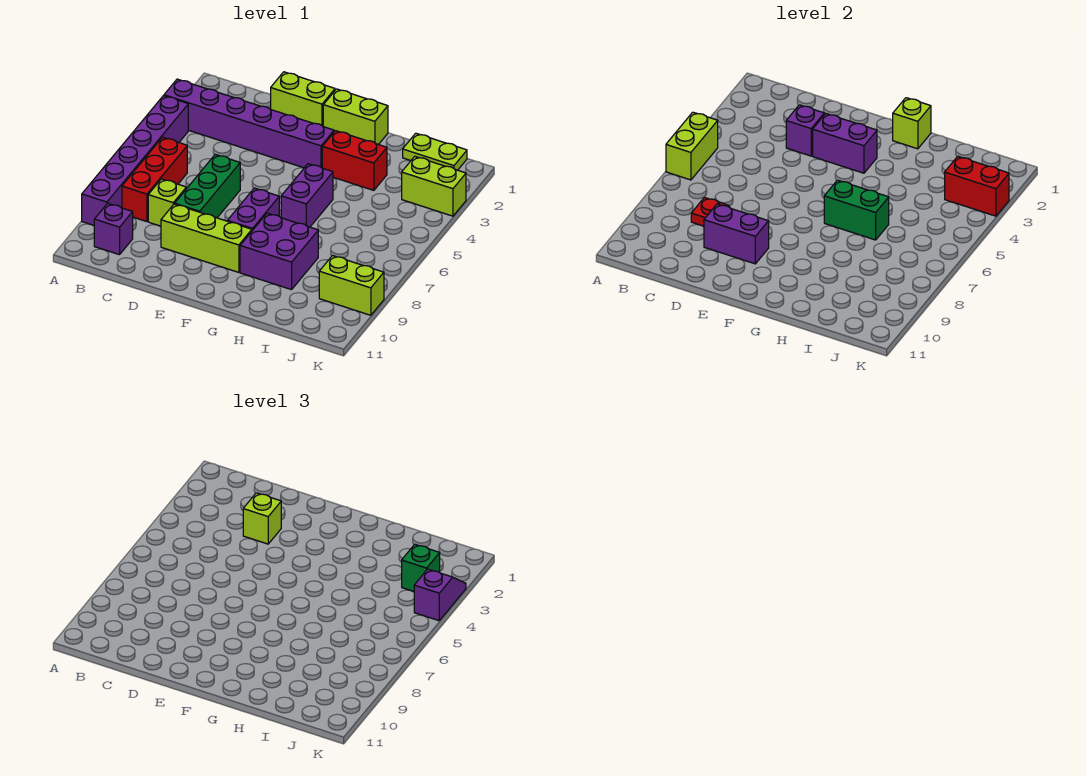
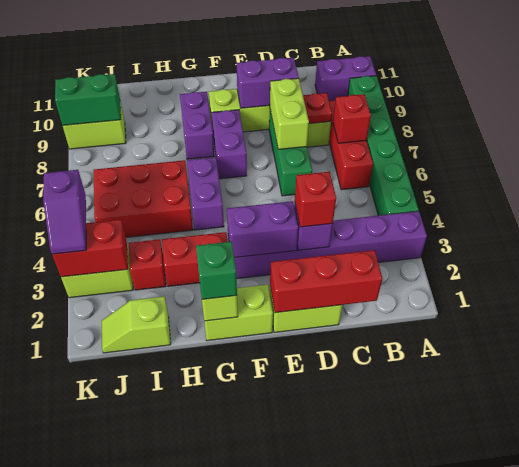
purple brick A4:A9 level 1 -> green brick A4:A9 level 1
lime brick A5:A6 level 2 -> lime brick D7:D8 level 2
none -> red brick B7 level 2
purple brick B10 level 1 -> purple brick A10:B10 level 1
none -> red brick C1:E1 level 2
lime brick D3 level 3 -> red brick D3 level 3
green brick G6:H6 level 2 -> green brick J9:K9 level 2
purple brick G8:H9 level 1 -> purple brick G8:G9 level 1
none -> red brick H5:J6 level 1
lime plate I1:J1 level 1 -> lime slope I1:J1 level 1 top I
none -> red brick I3 level 1
green brick J3 level 3 -> green brick G1 level 3

